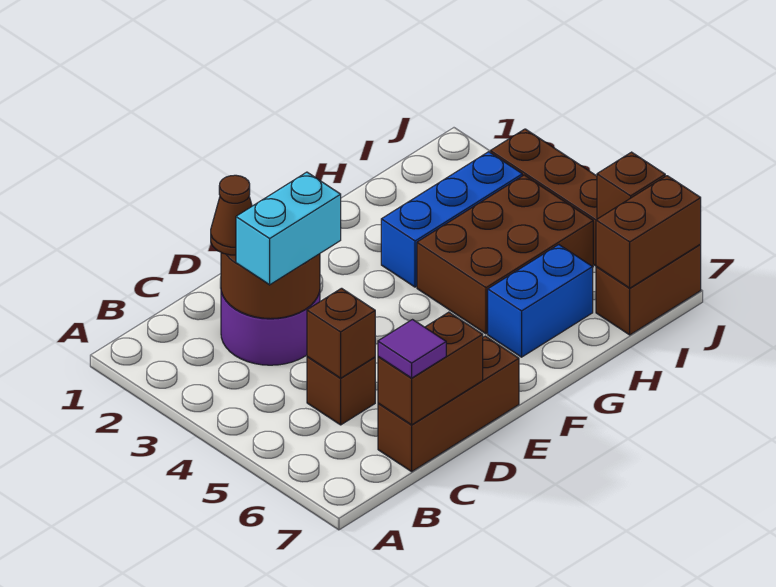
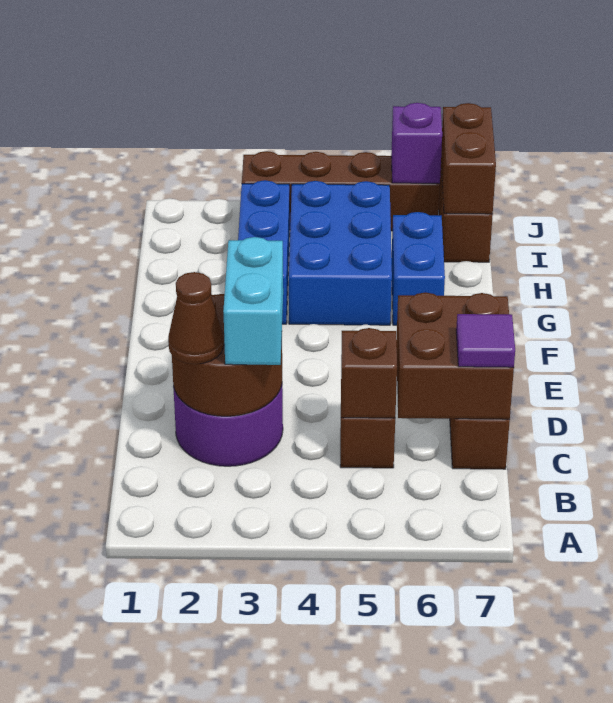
brown brick C7:D7 level 2 -> brown brick C6:D7 level 2
brown brick G4:I5 level 1 -> blue brick G4:I5 level 1
brown brick J6 level 2 -> purple brick J6 level 2

